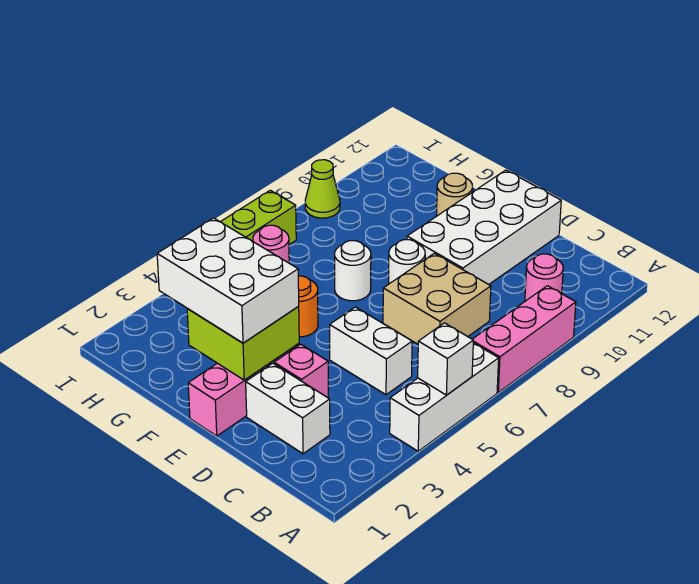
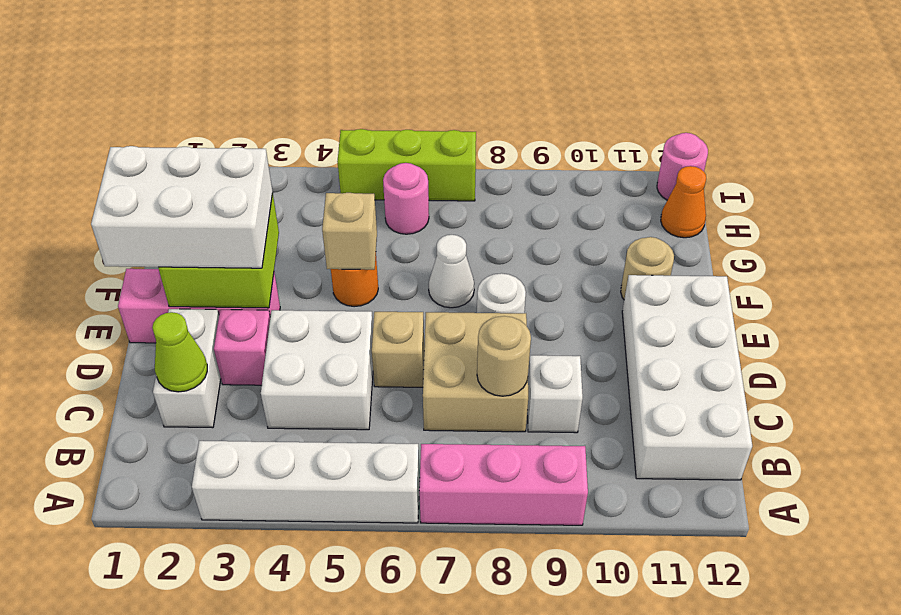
white brick A4:A6 level 1 -> white brick A3:A6 level 1
white brick A5 level 2 -> white brick C9 level 1
pink round brick B10 level 1 -> pink round brick I12 level 1
white brick C5:D5 level 1 -> white brick C4:D5 level 1
none -> tan round brick C8 level 2
none -> tan brick D6 level 1
white brick D9:E12 level 1 -> white brick B11:E12 level 1
white brick E2:G3 level 3 -> white brick E1:F3 level 3
none -> tan brick F5 level 2
white round brick F7 level 1 -> white cone F7 level 1
none -> orange cone H12 level 1
lime cone I9 level 1 -> lime cone C2 level 2

